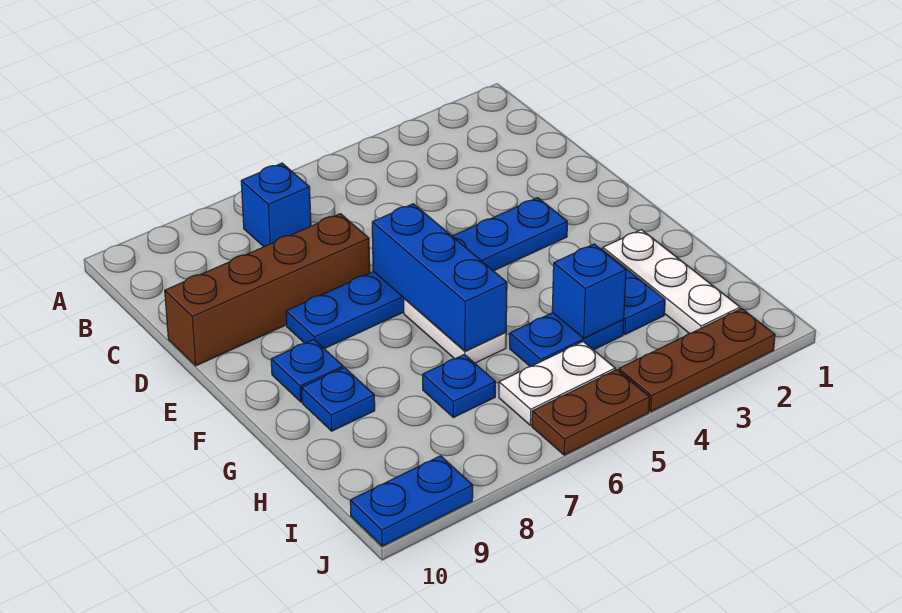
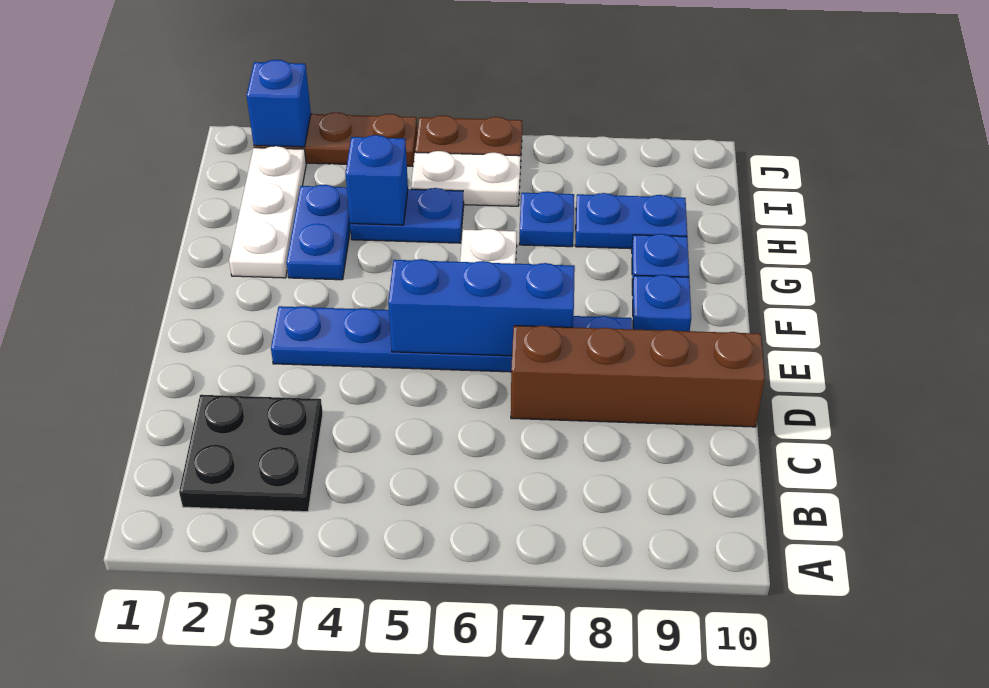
none -> black plate B2:C3 level 1
blue brick B7 level 1 -> blue brick J2 level 2
blue brick E6:G6 level 2 -> blue brick E5:E7 level 2
blue plate J9:J10 level 1 -> blue plate H8:H9 level 1

